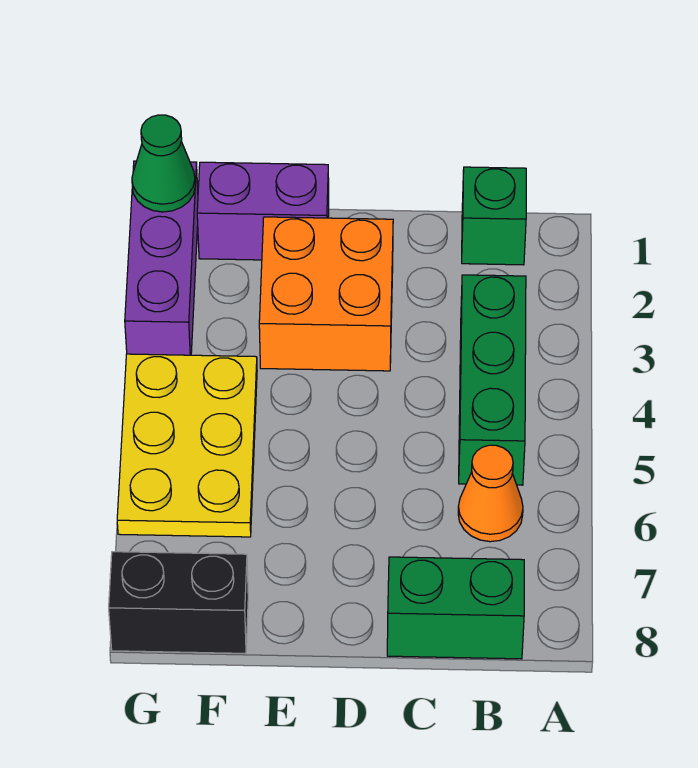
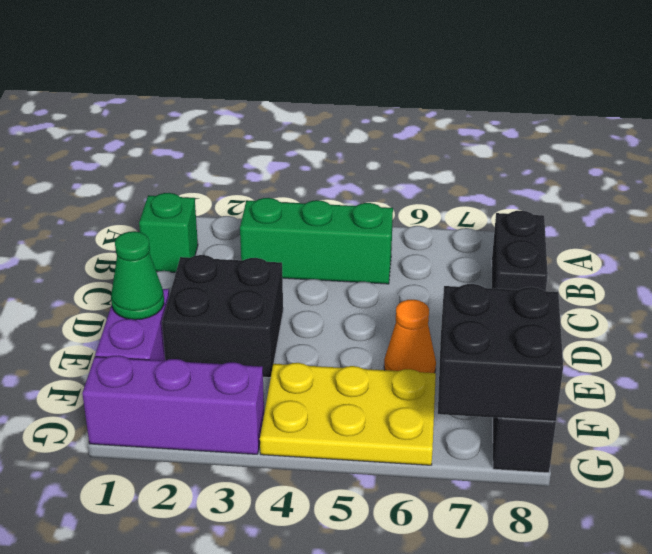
orange cone B6 level 1 -> orange cone E6 level 1
green brick B8:C8 level 1 -> black brick B8:C8 level 1
orange brick D2:E3 level 1 -> black brick D2:E3 level 1
none -> black brick F7:G8 level 2
green cone G1 level 2 -> green cone E1 level 2

